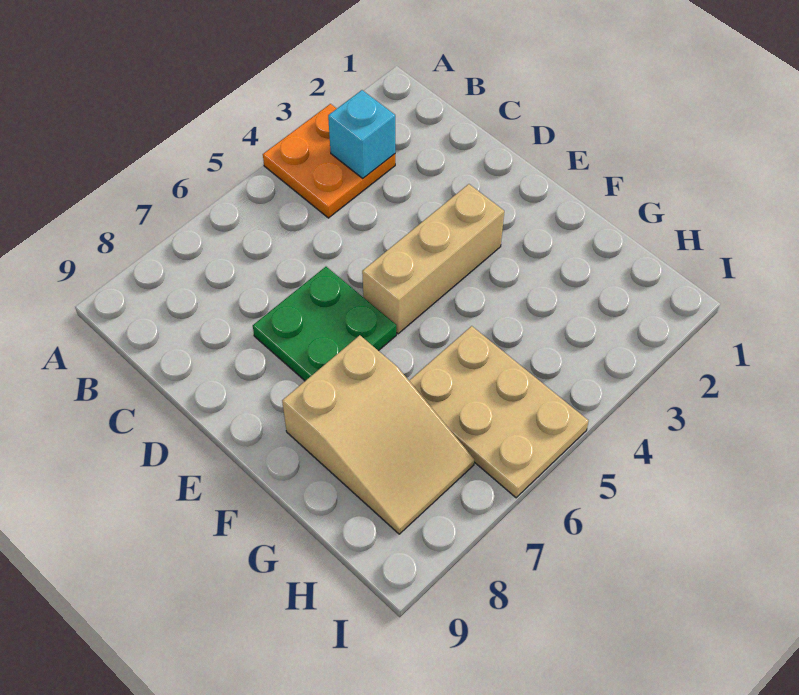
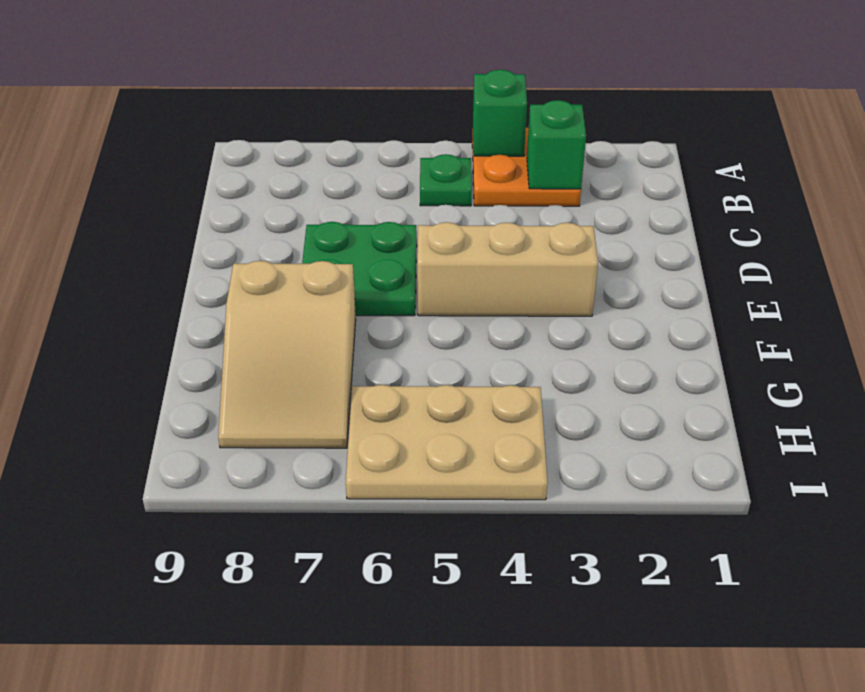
none -> green brick A4 level 2
cyan brick B3 level 2 -> green brick B3 level 2
none -> green plate B5 level 1
tan plate G5:I6 level 1 -> tan plate H4:I6 level 1

